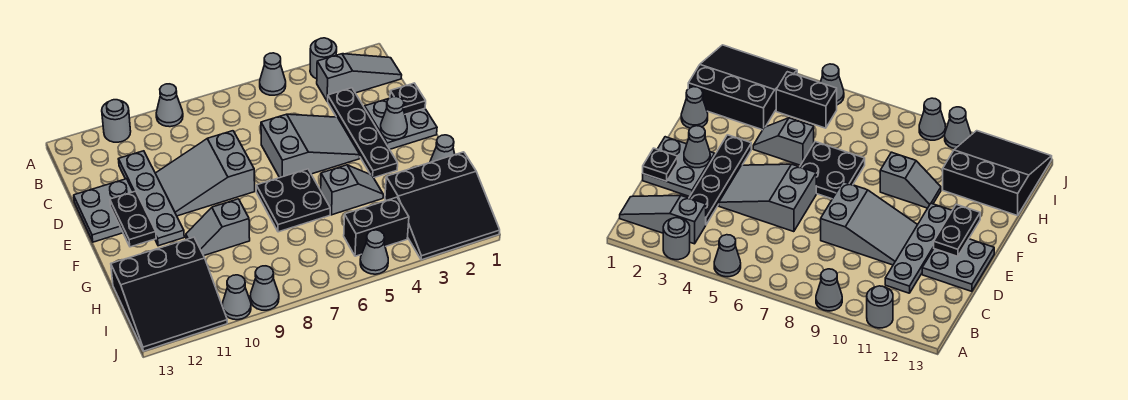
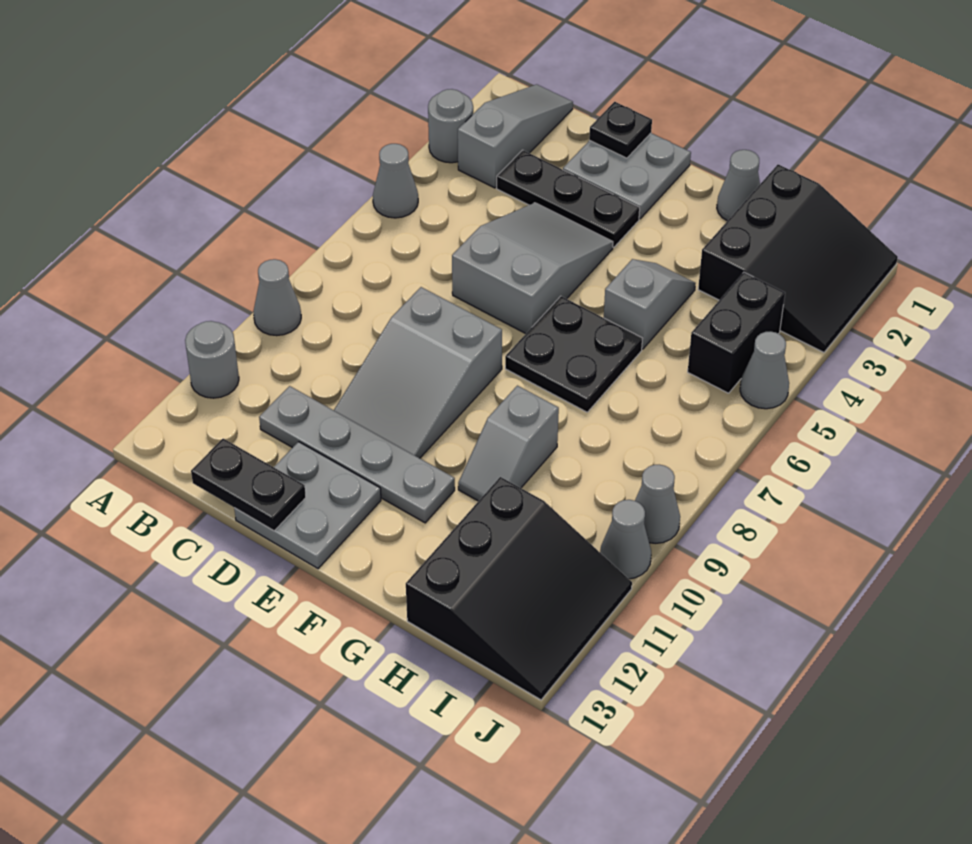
black plate C3:F3 level 1 -> black plate C3:E3 level 1
grey cone E2 level 2 -> none
black plate E12:F12 level 2 -> black plate C13:D13 level 2

